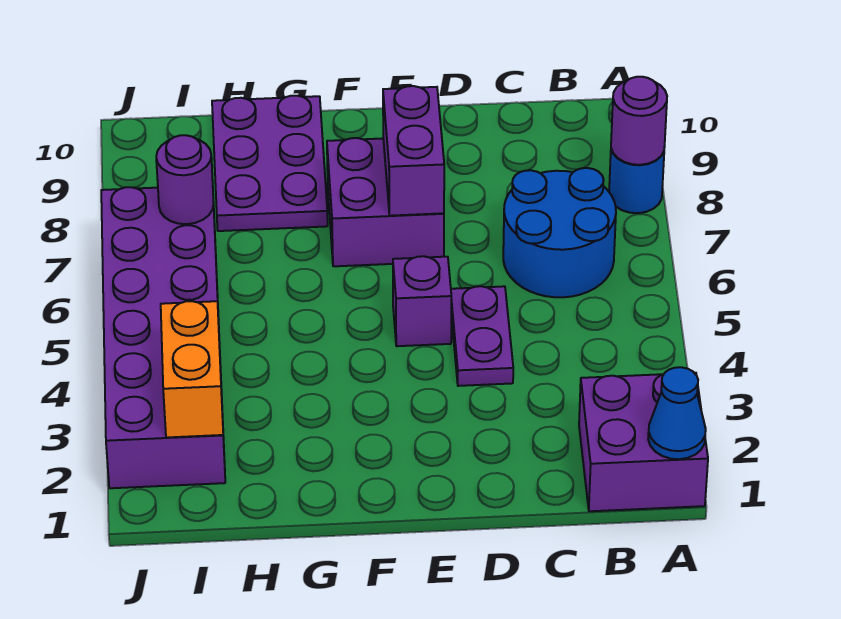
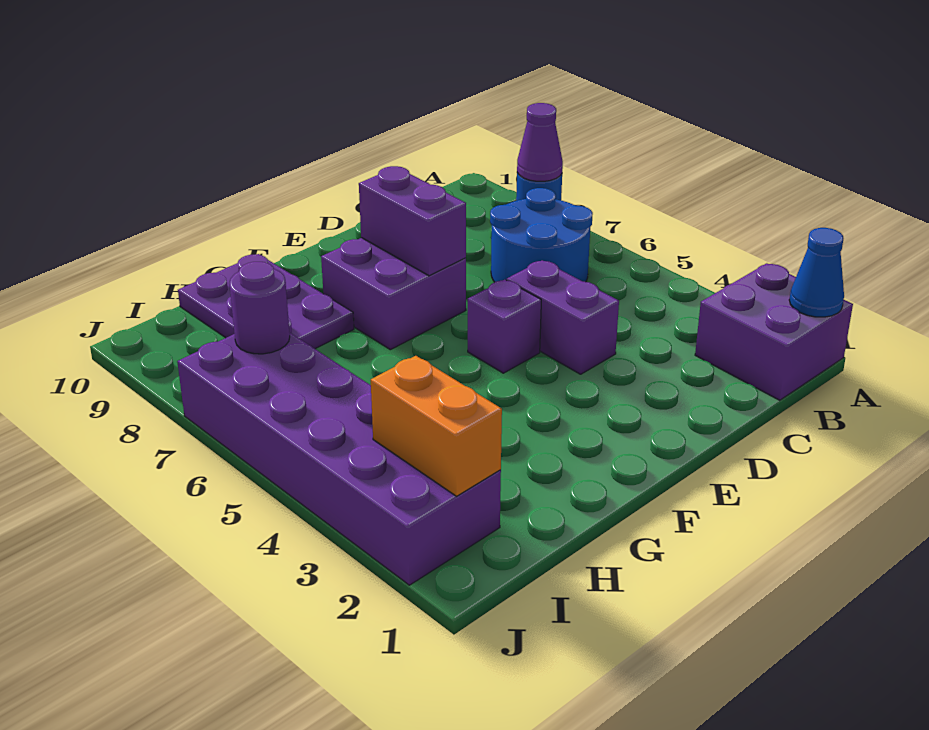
purple round brick A8 level 2 -> purple cone A8 level 2
purple plate D4:D5 level 1 -> purple brick D4:D5 level 1

